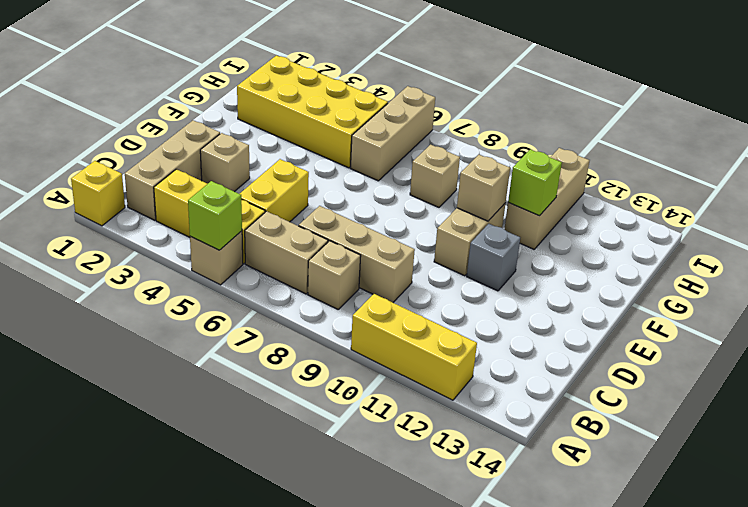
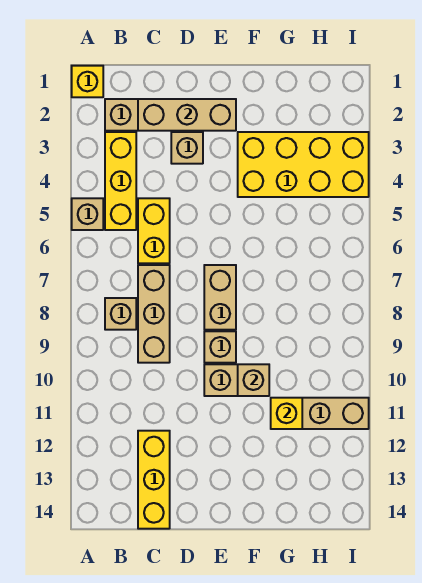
lime brick A5 level 2 -> none
yellow brick A10:A12 level 1 -> yellow brick C12:C14 level 1
tan brick B6:B7 level 1 -> tan brick E7:E8 level 1
yellow brick C5:D5 level 1 -> yellow brick C5:C6 level 1
grey brick E11 level 1 -> none
yellow brick G2:H5 level 1 -> yellow brick F3:I4 level 1
tan brick G6:I6 level 1 -> tan brick C2:E2 level 2
tan brick G8 level 1 -> tan brick E9 level 1
lime brick G11 level 2 -> yellow brick G11 level 2

